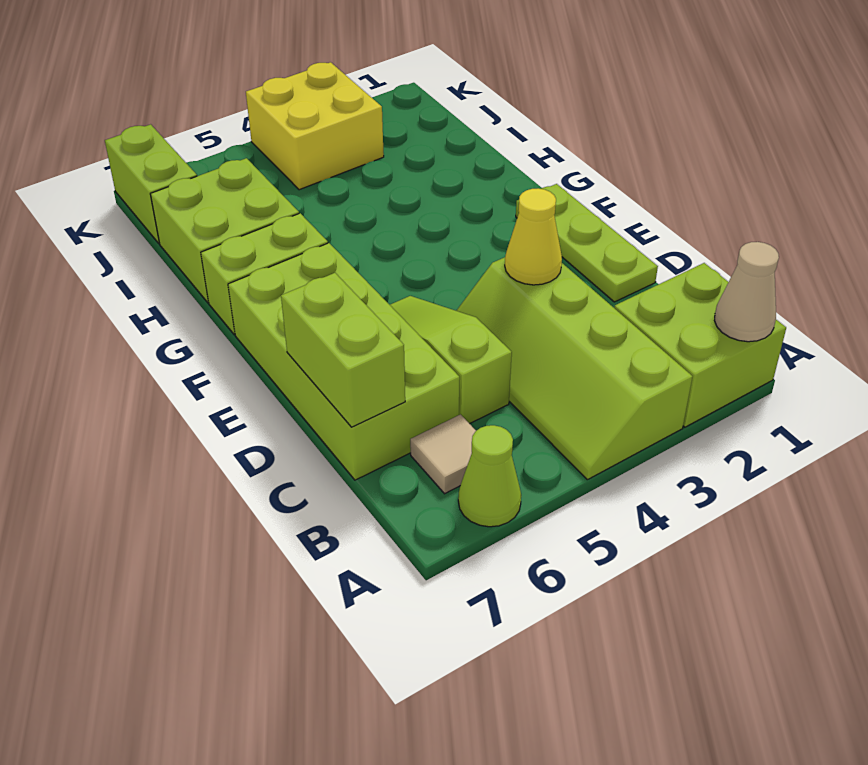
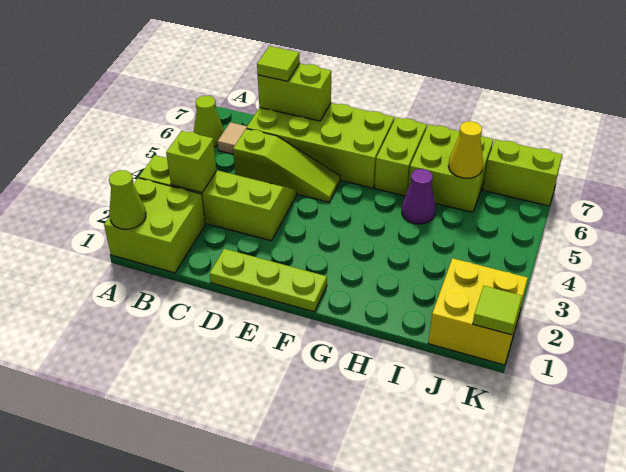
tan cone A1 level 2 -> lime cone A1 level 2
none -> lime brick B3 level 2
none -> lime tile C7 level 3
yellow cone D3 level 2 -> yellow cone I6 level 2
none -> purple cone H5 level 1
yellow brick J3:K4 level 1 -> yellow brick J1:K2 level 1
none -> lime tile K1 level 2

